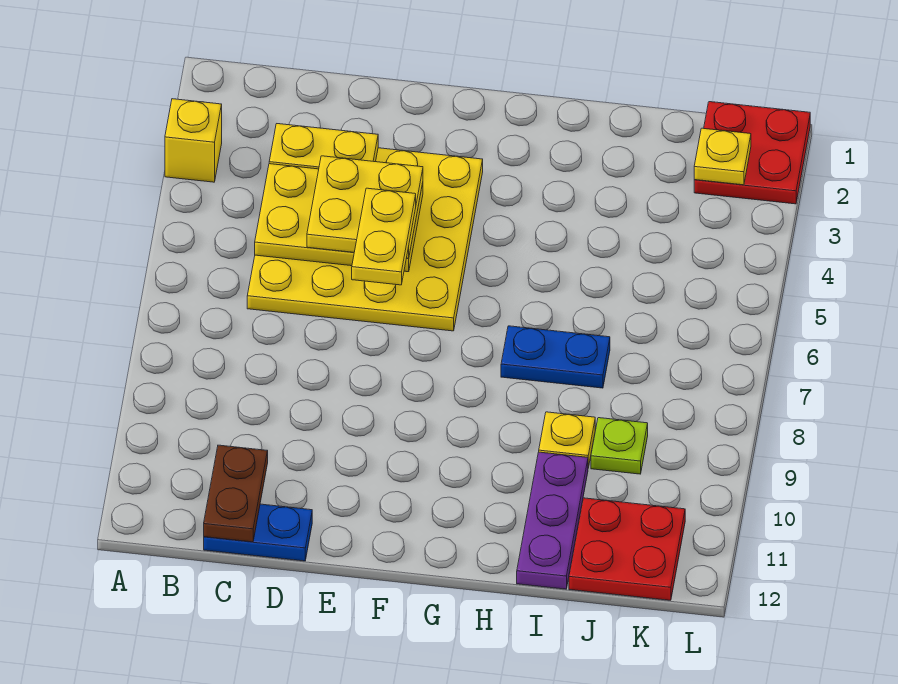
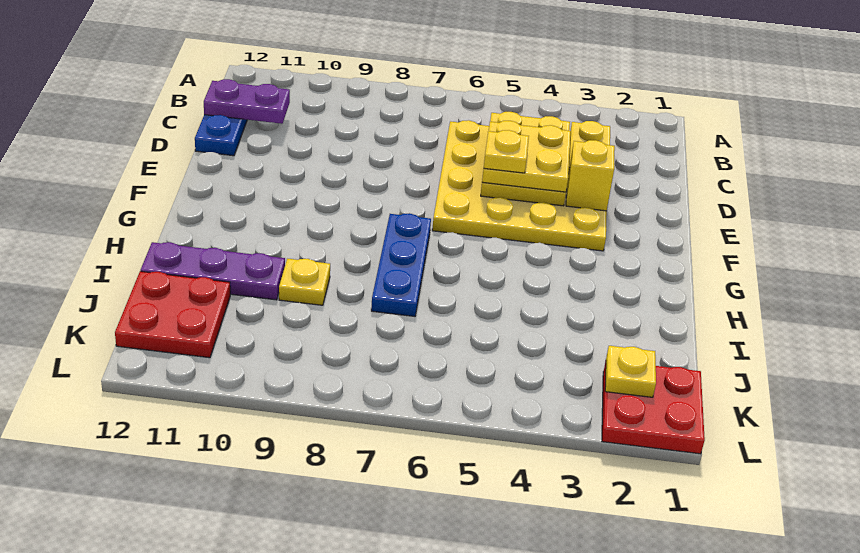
yellow brick A3 level 1 -> yellow brick E3 level 2
brown plate C11:C12 level 2 -> purple plate C11:C12 level 2
yellow plate E5:E6 level 4 -> yellow plate E5 level 4
blue plate H7:I7 level 1 -> blue plate G7:I7 level 1
lime plate J9 level 1 -> none

